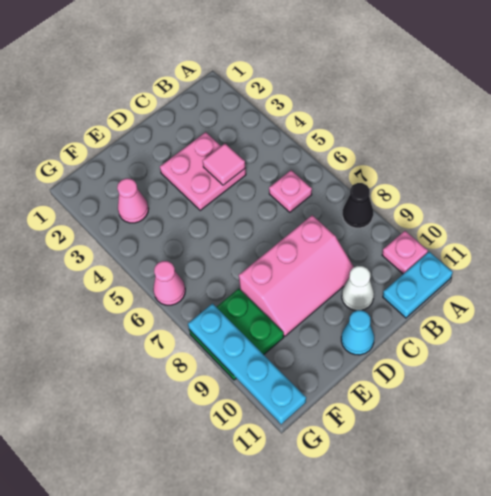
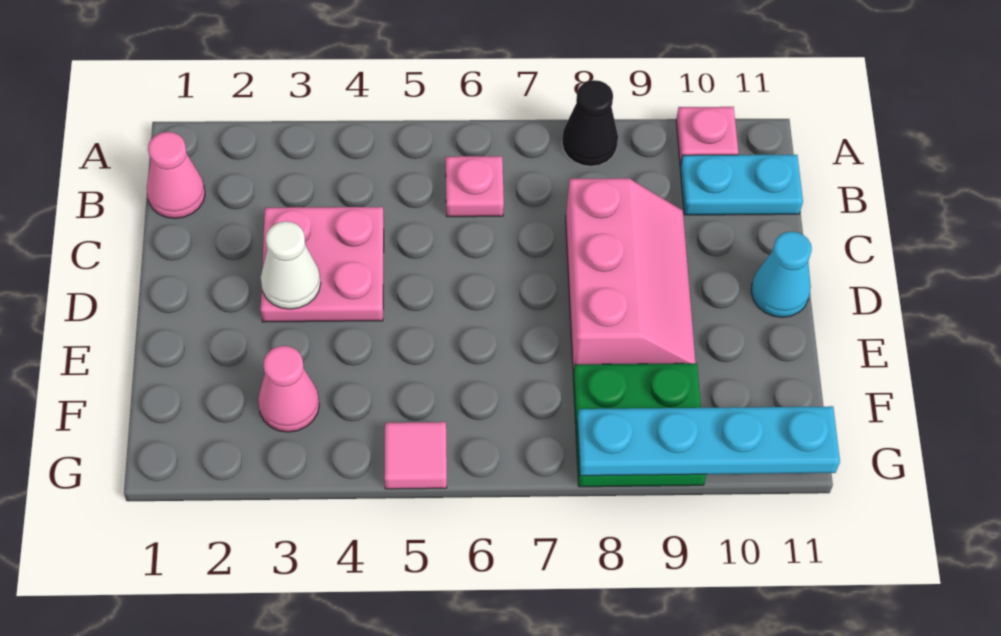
cyan plate A11:B11 level 1 -> cyan plate B10:B11 level 1
pink tile C4 level 2 -> pink tile G5 level 1
white cone C10 level 1 -> white cone D3 level 2
pink cone G6 level 1 -> pink cone B1 level 1

